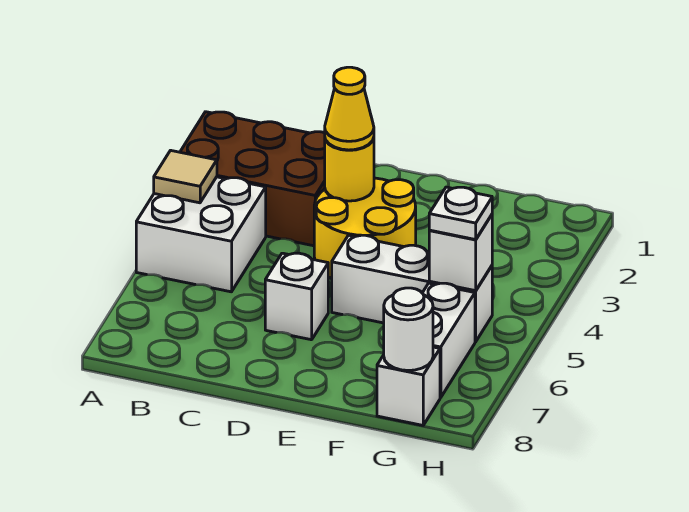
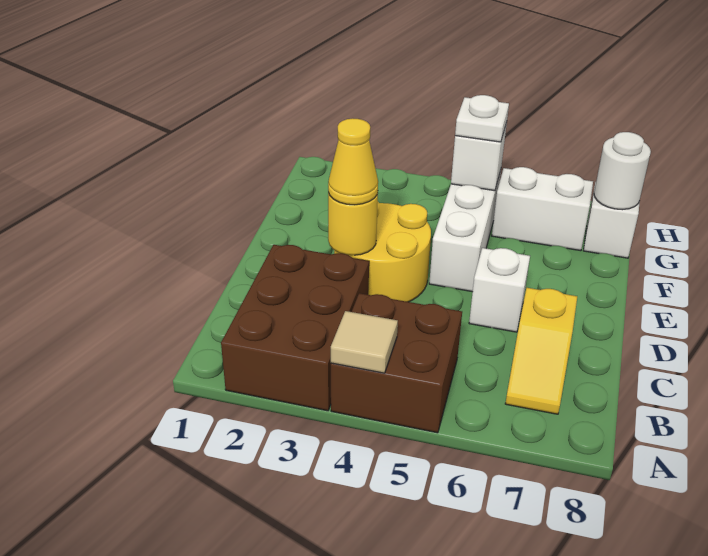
white brick A4:B5 level 1 -> brown brick A4:B5 level 1
none -> yellow slope B7:C7 level 1 top C

